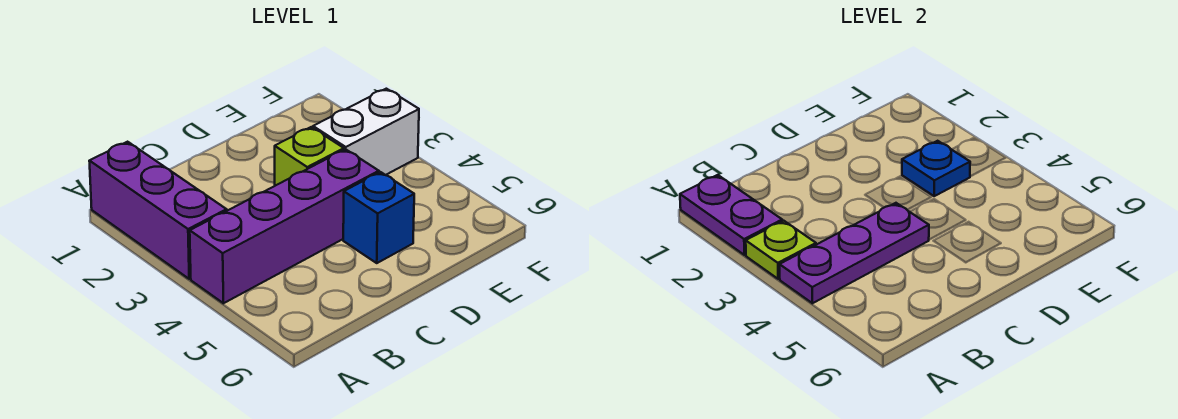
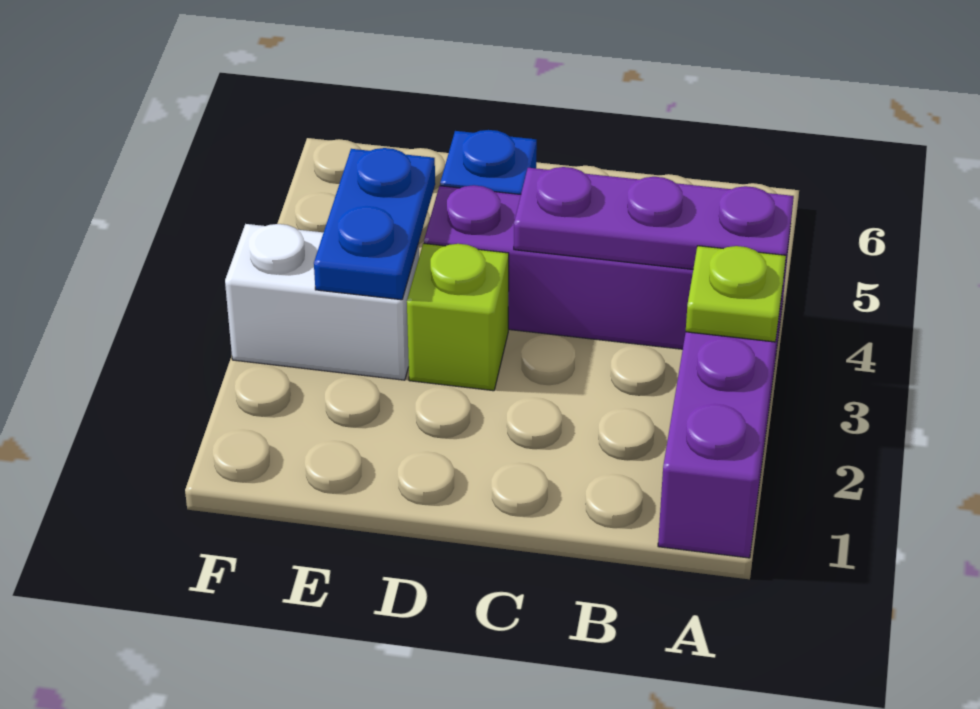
purple plate A1:A2 level 2 -> none
blue plate E3 level 2 -> blue plate E3:E4 level 2

